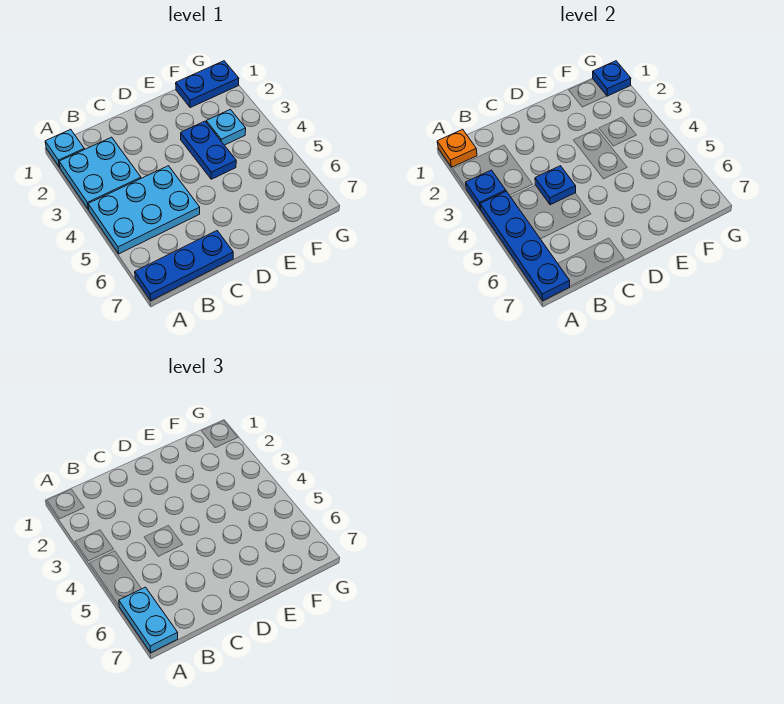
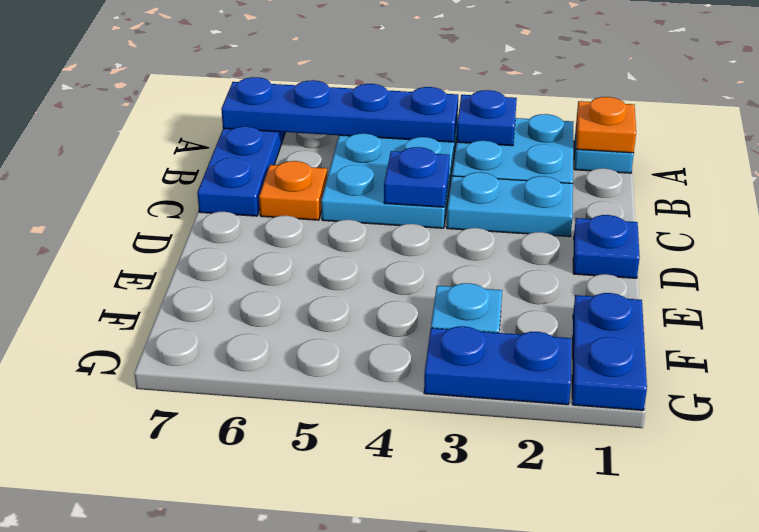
cyan plate A6:A7 level 3 -> cyan plate C2:C3 level 1
none -> orange plate C6 level 1
blue plate E3:E4 level 1 -> blue plate G2:G3 level 1
blue plate G1 level 2 -> blue plate D1 level 1

